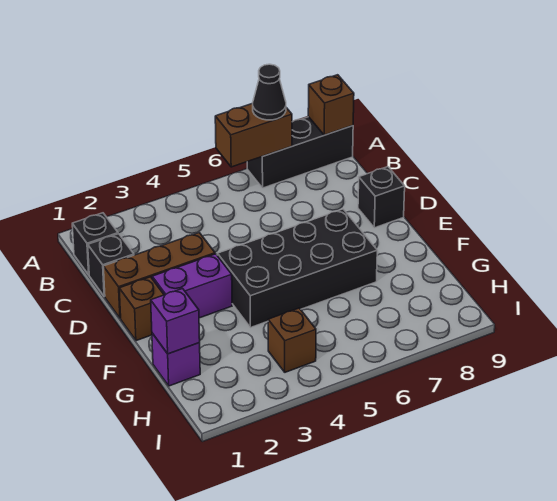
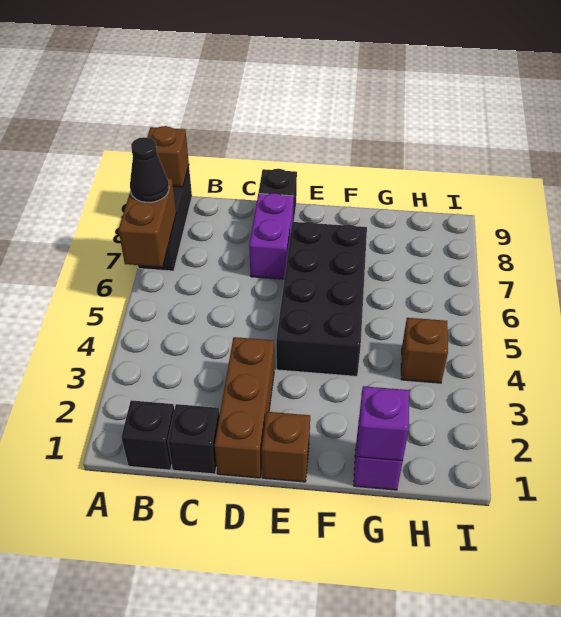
purple brick E2:E3 level 1 -> purple brick D7:D8 level 1

